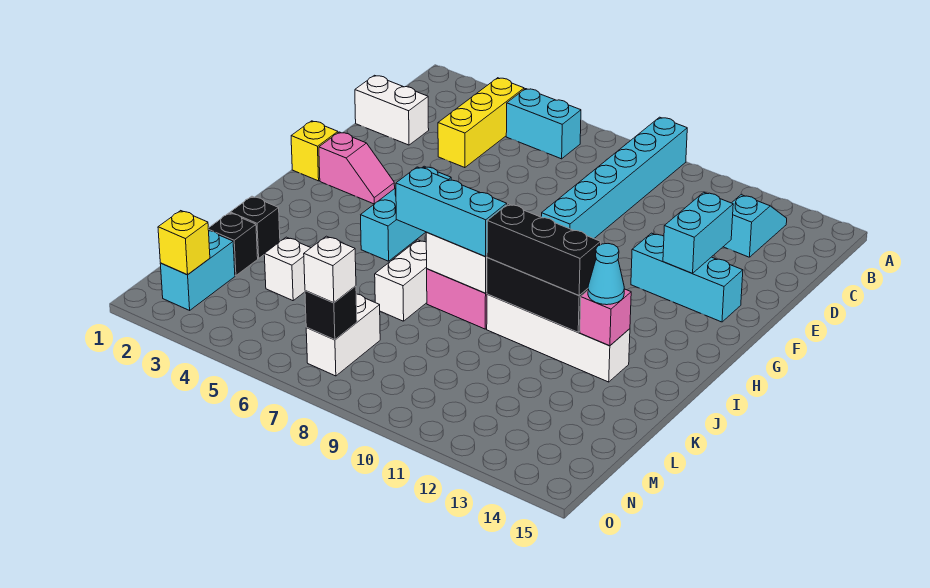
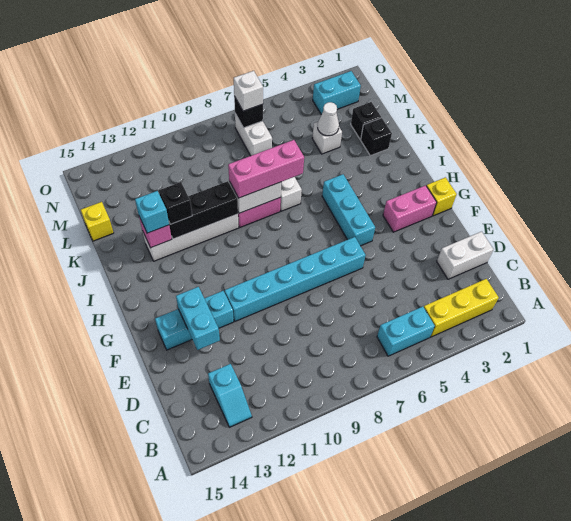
cyan brick A9:F9 level 1 -> cyan brick F6:F11 level 1
yellow brick B4:D4 level 1 -> yellow brick B2:B4 level 1
pink slope G2:G3 level 1 top 2 -> pink brick G2:G3 level 1
cyan brick J7:J9 level 3 -> pink brick J7:J9 level 3
black brick J10:J12 level 3 -> black brick J12 level 3
cyan cone J13 level 3 -> cyan brick J13 level 3
none -> white cone L4 level 2
cyan brick M2:N2 level 1 -> cyan brick N2:N3 level 1
yellow brick N2 level 2 -> yellow brick L15 level 1

